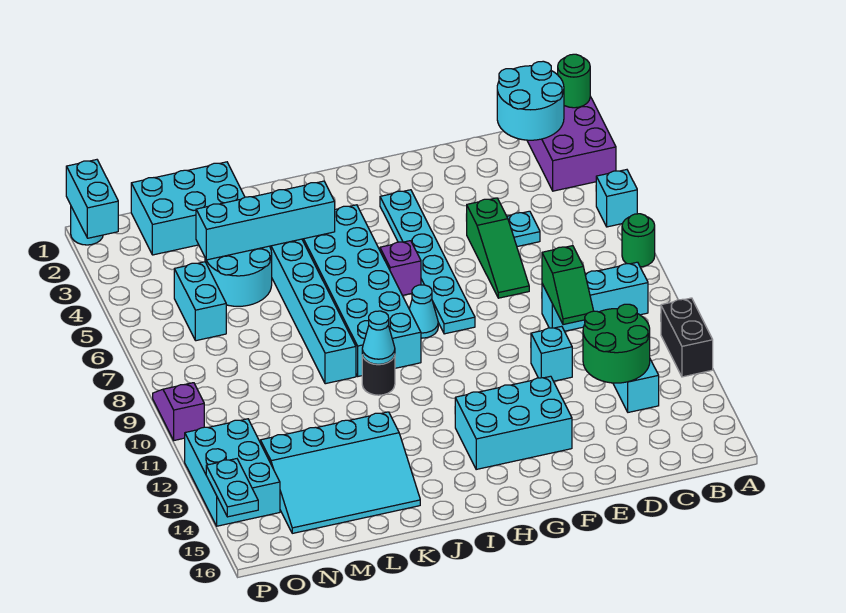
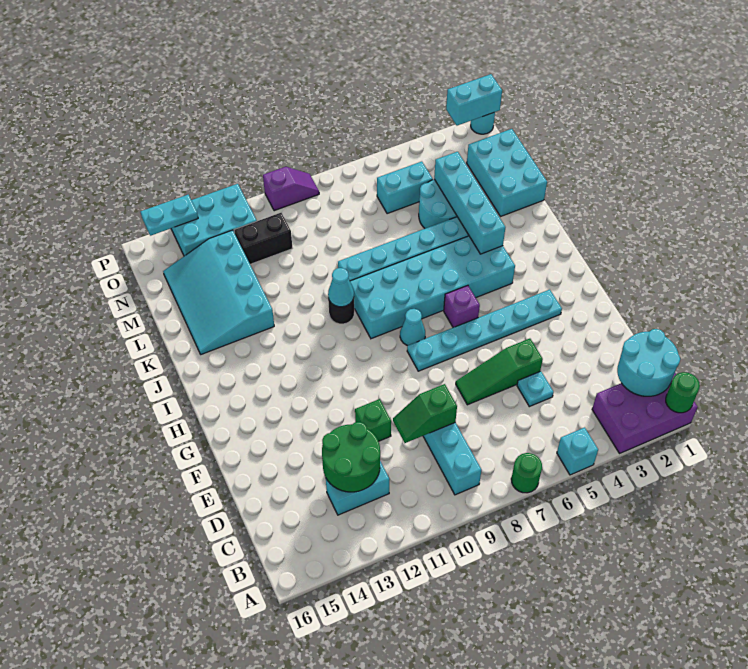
black brick A11:A12 level 1 -> black brick N11:N12 level 1
cyan brick E11 level 1 -> green brick E11 level 1
cyan brick F13:H14 level 1 -> none

